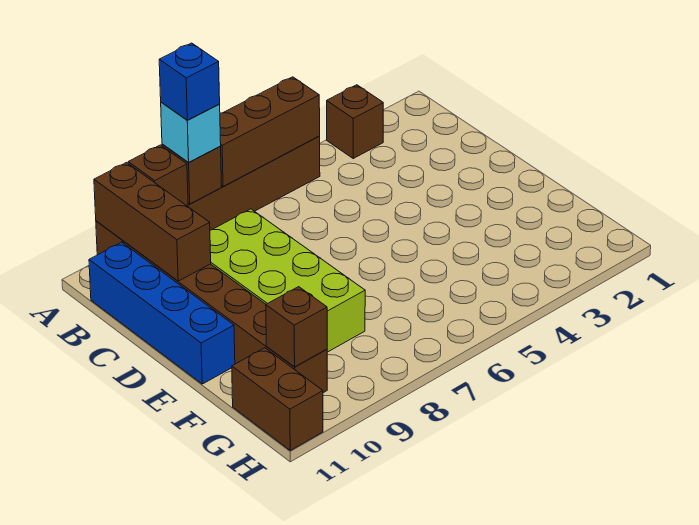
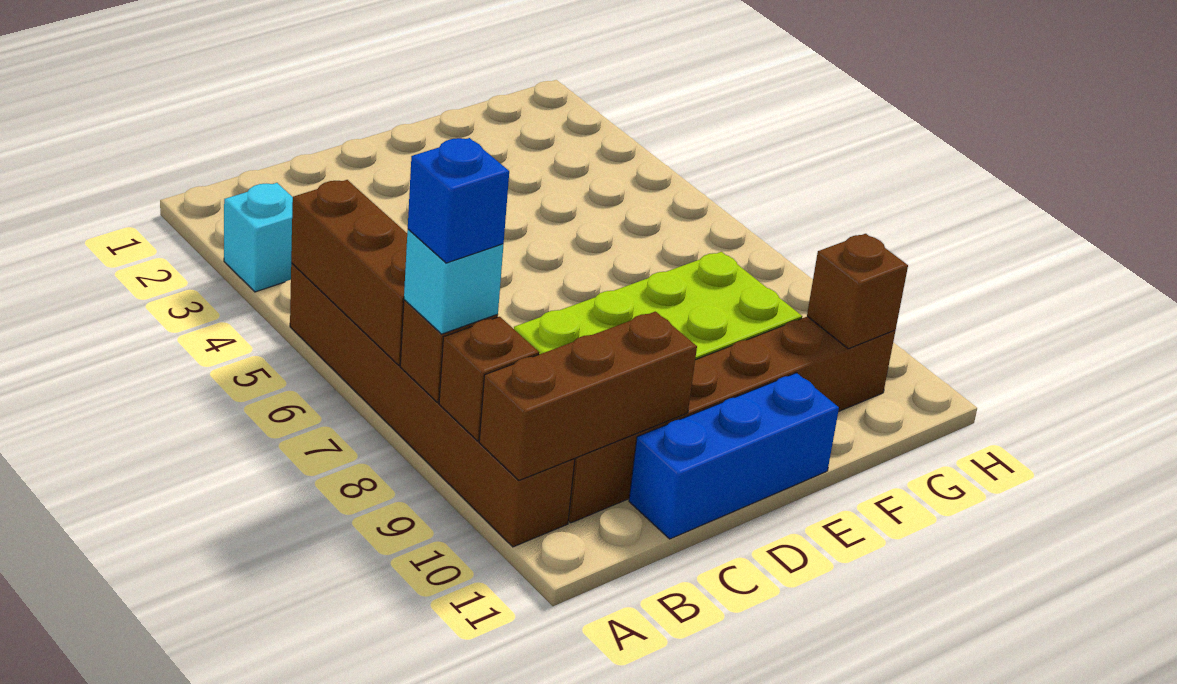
brown brick A3 level 1 -> cyan brick A3 level 1
blue brick B11:E11 level 1 -> blue brick C11:E11 level 1
brown brick G11:H11 level 1 -> none

